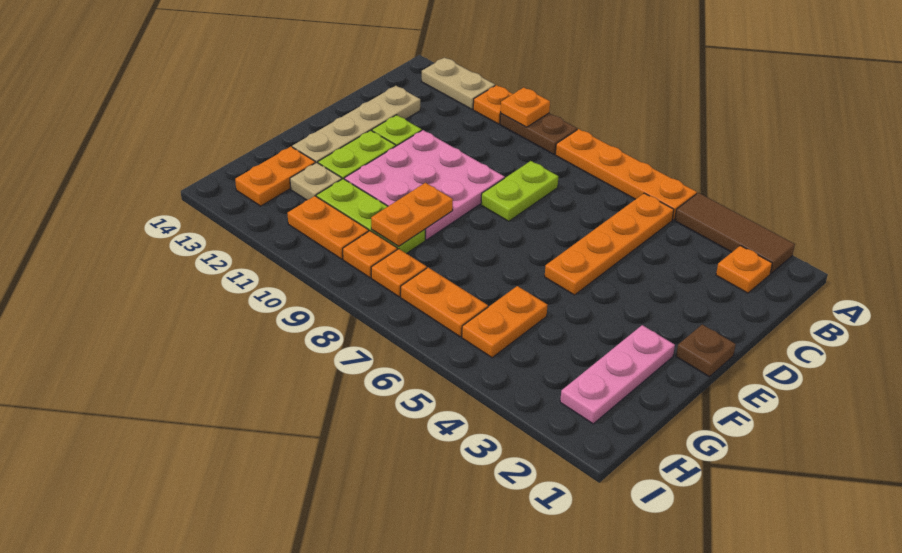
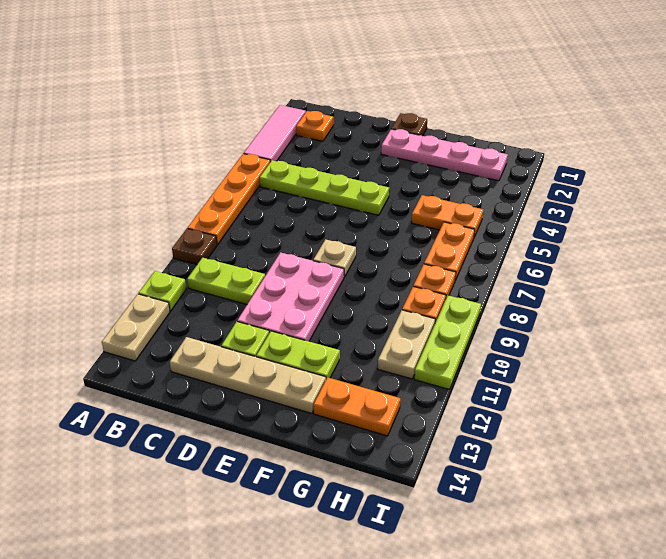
brown tile A2:A4 level 1 -> pink tile A2:A4 level 1
brown plate A9:A10 level 1 -> brown plate A9 level 1
orange plate A10 level 2 -> none
orange plate A11 level 1 -> lime plate A11 level 1
orange plate B5:E5 level 1 -> lime plate B5:E5 level 1
lime plate C8:D8 level 1 -> lime plate B10:C10 level 1
pink plate D9:F11 level 1 -> pink plate D9:E11 level 1
pink plate F2:H2 level 1 -> pink plate E2:H2 level 1
orange plate F9:G9 level 2 -> none
lime plate G9:G11 level 1 -> lime plate I9:I11 level 1
tan plate G12 level 1 -> tan plate E8 level 1
orange plate H10:H11 level 1 -> tan plate H10:H11 level 1

